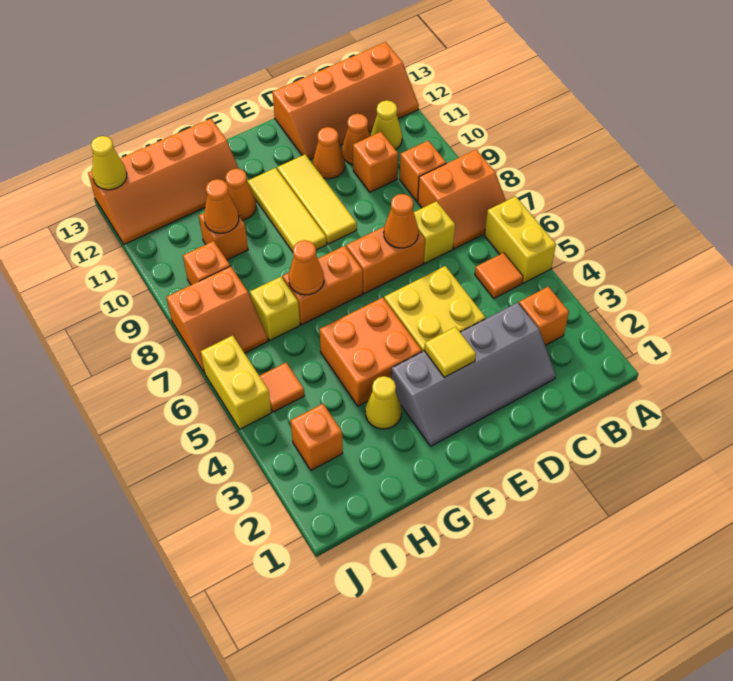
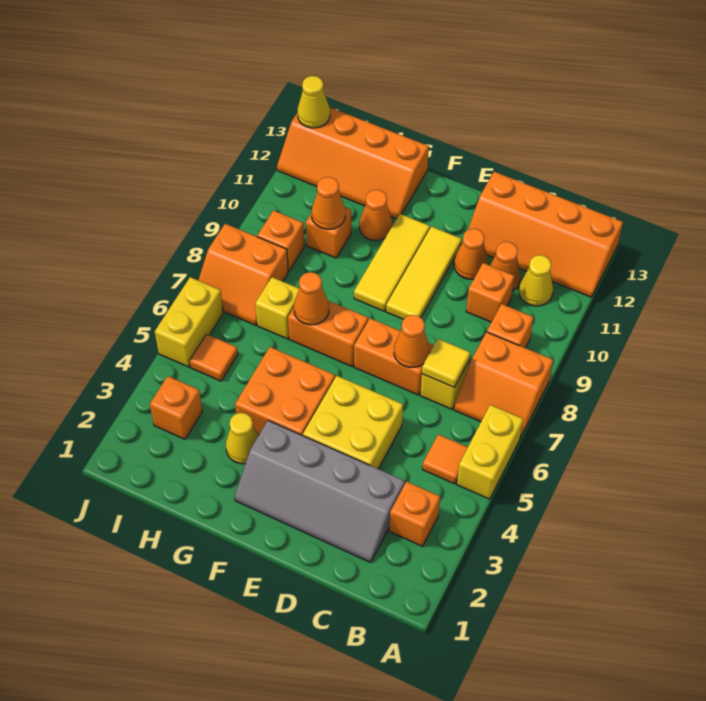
yellow tile E3 level 2 -> yellow tile C7 level 2

